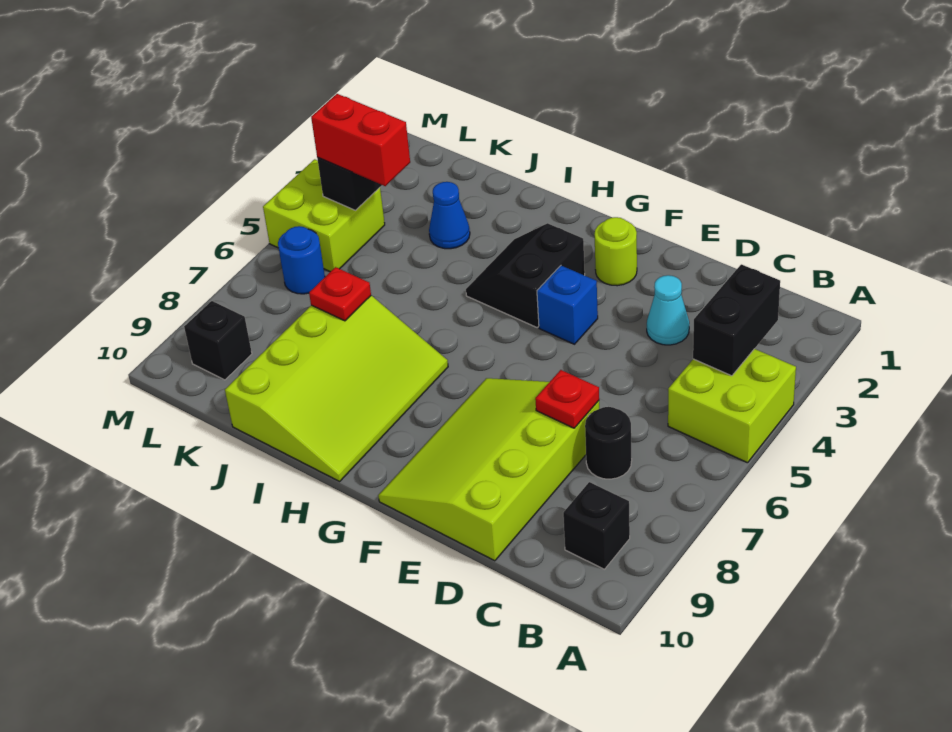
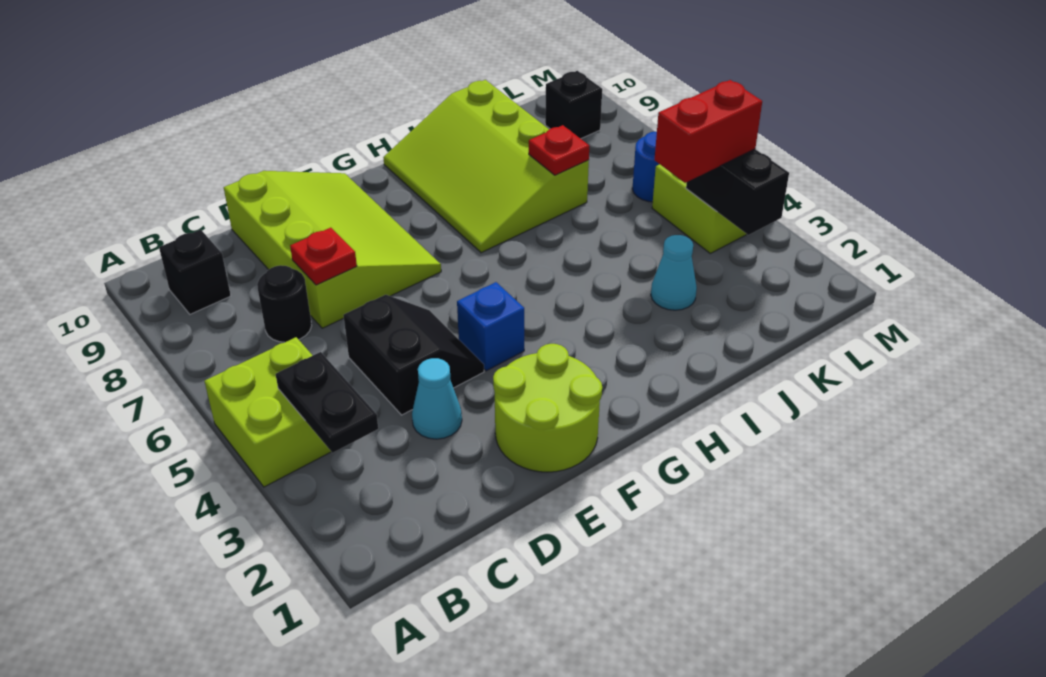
black brick B3:B4 level 2 -> black plate B3:B4 level 2
lime round brick F2 level 1 -> lime round brick E1:F2 level 1
black slope G3:H4 level 1 top G -> black slope D4:E5 level 1 top D
blue cone J3 level 1 -> cyan cone J3 level 1

